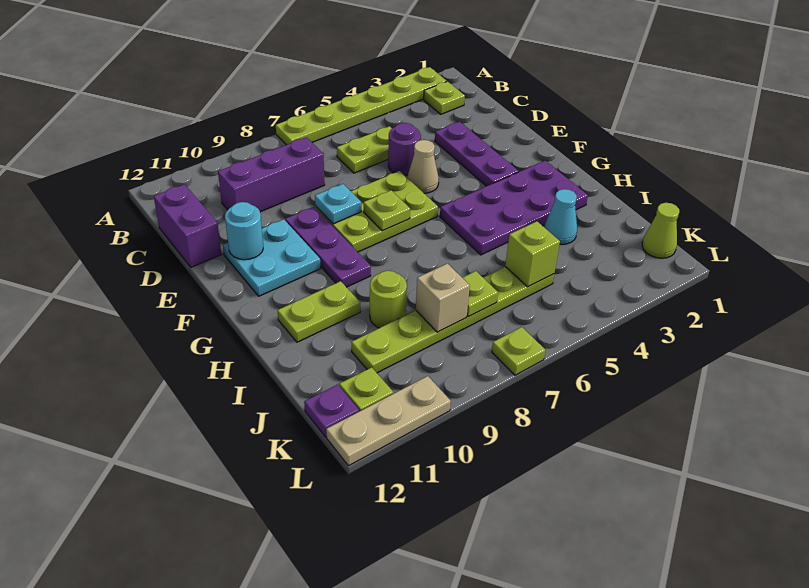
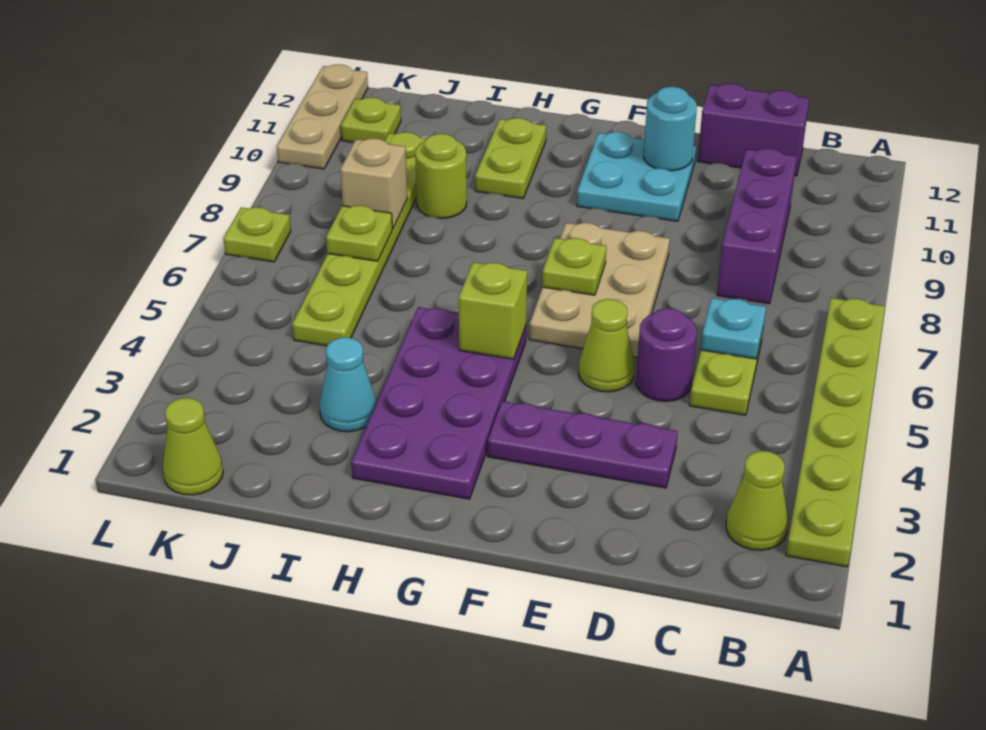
lime plate B2 level 1 -> lime cone B2 level 1
tan cone E5 level 1 -> lime cone E5 level 1
lime plate E6:F8 level 1 -> tan plate E6:F8 level 1
cyan plate E8 level 2 -> cyan plate C6 level 2
purple plate E9:G9 level 1 -> none
lime brick J5 level 2 -> lime brick G5 level 2
purple plate K12 level 1 -> none

